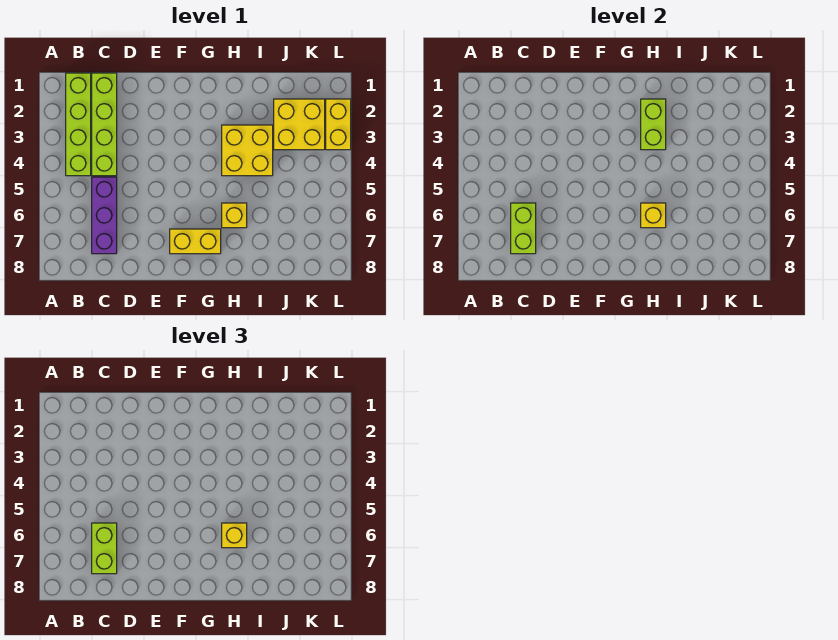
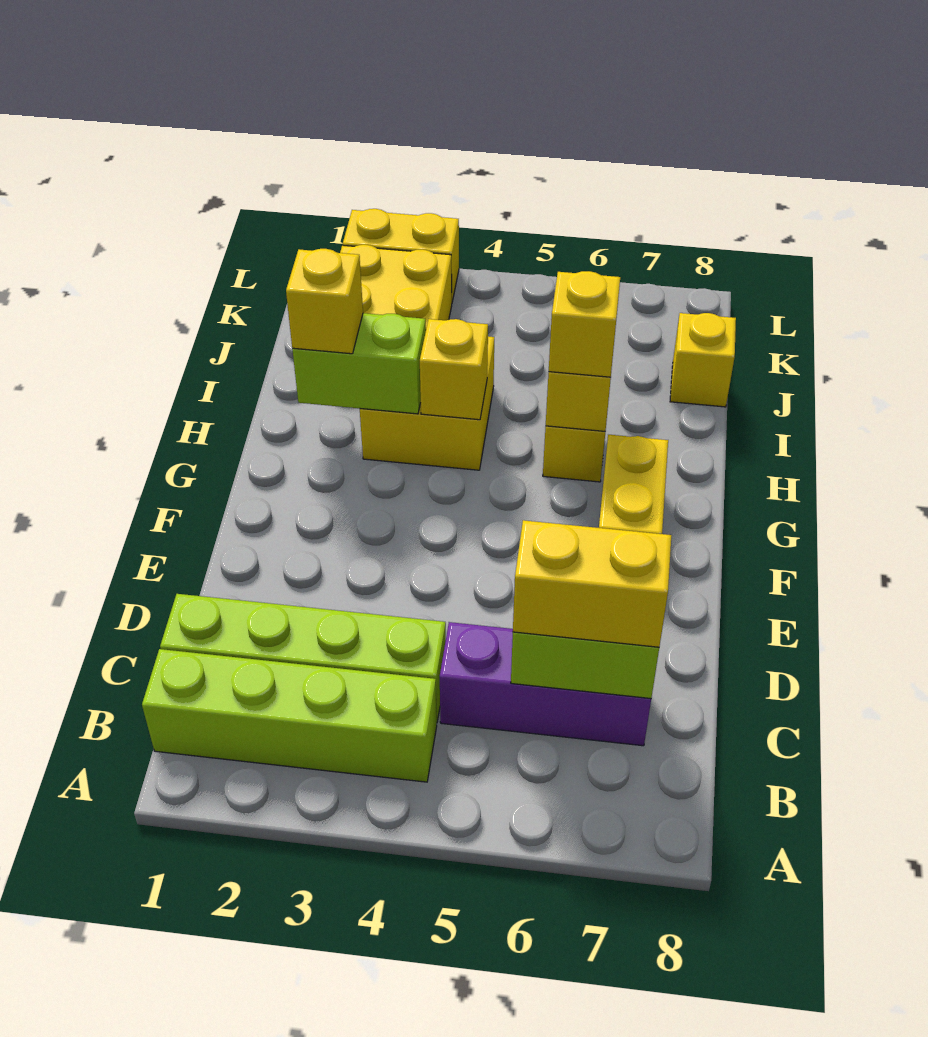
lime brick C6:C7 level 3 -> yellow brick C6:C7 level 3
none -> yellow brick H2 level 3
none -> yellow brick H4 level 2
none -> yellow brick J8 level 1

